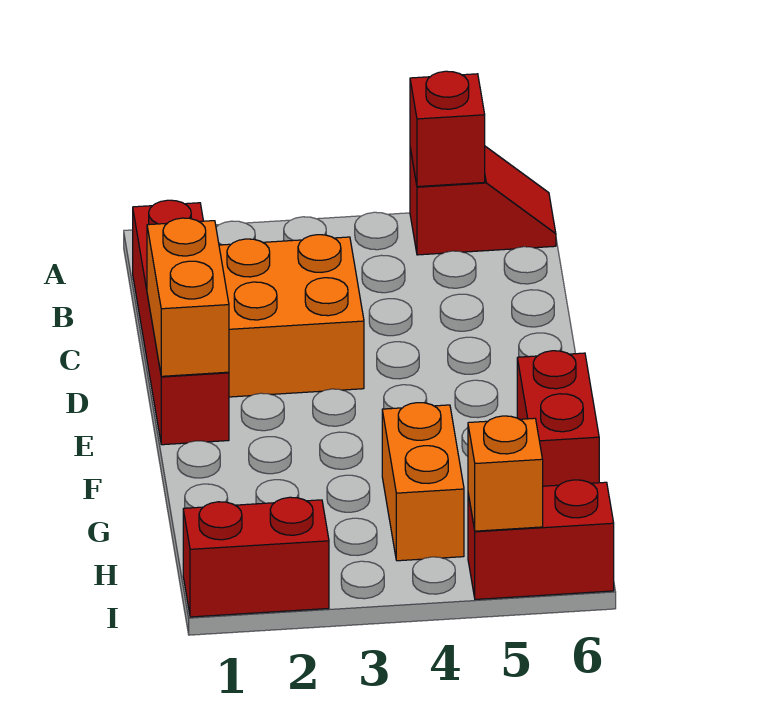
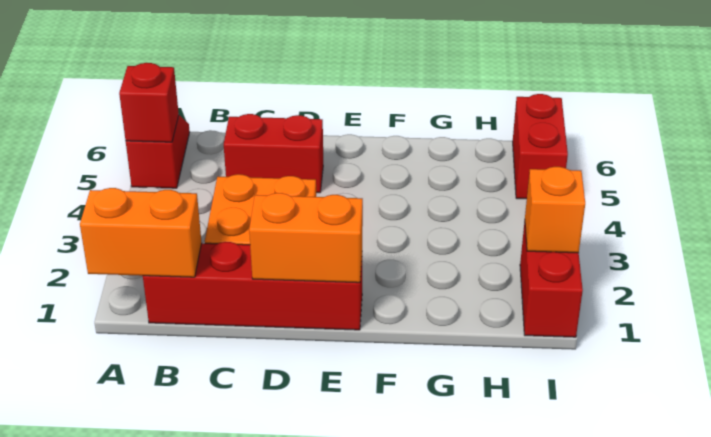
red brick F6:G6 level 1 -> red brick C5:D5 level 1
orange brick G4:H4 level 1 -> orange brick A1:B1 level 2
orange brick I5 level 2 -> orange brick I2 level 2

